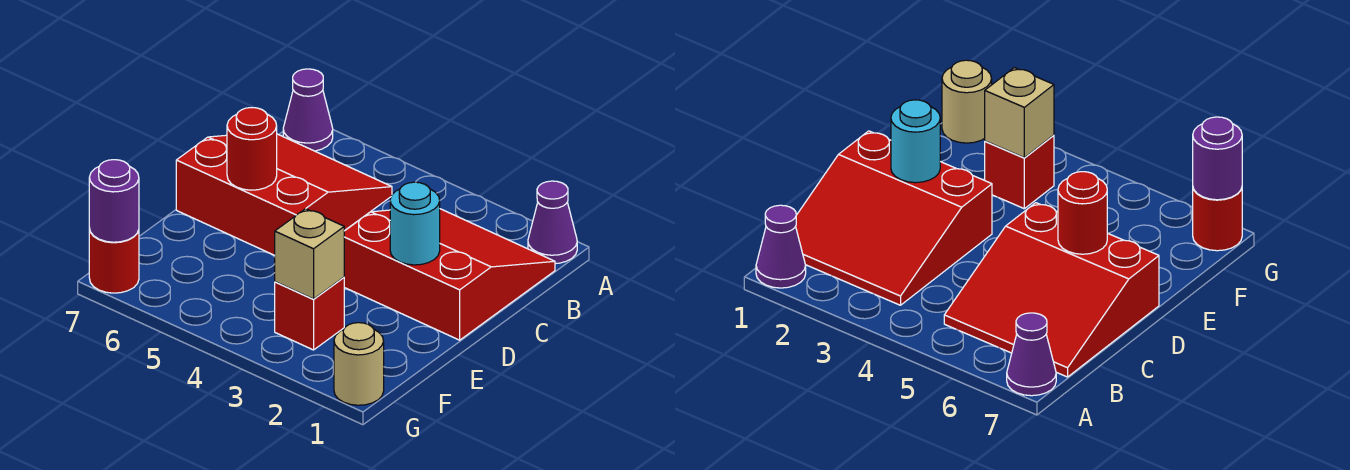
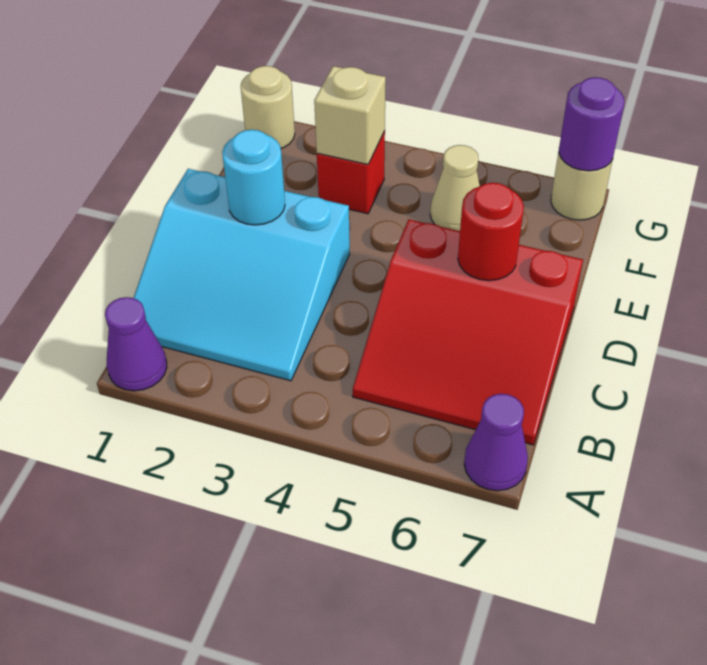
red slope B1:D3 level 1 top D -> cyan slope B1:D3 level 1 top D
none -> tan cone F5 level 1
red round brick G7 level 1 -> tan round brick G7 level 1

